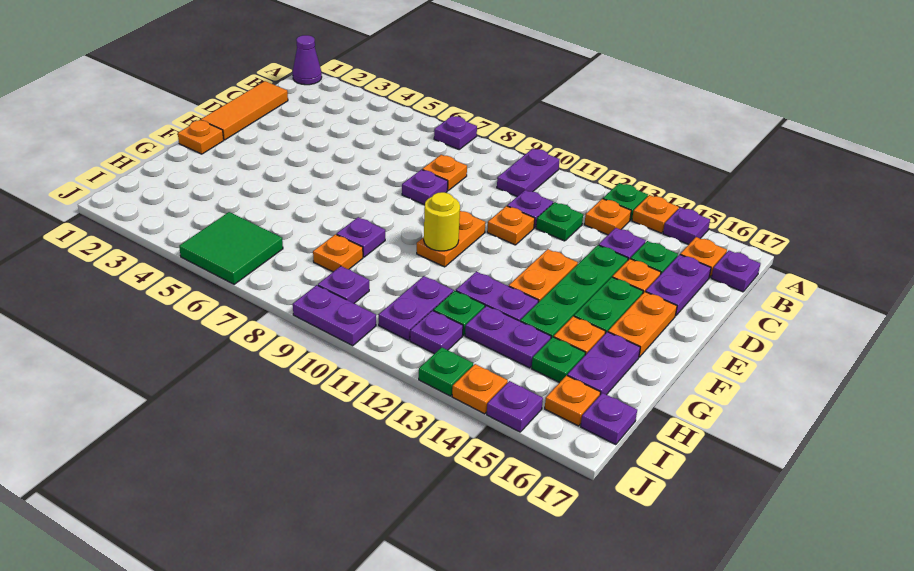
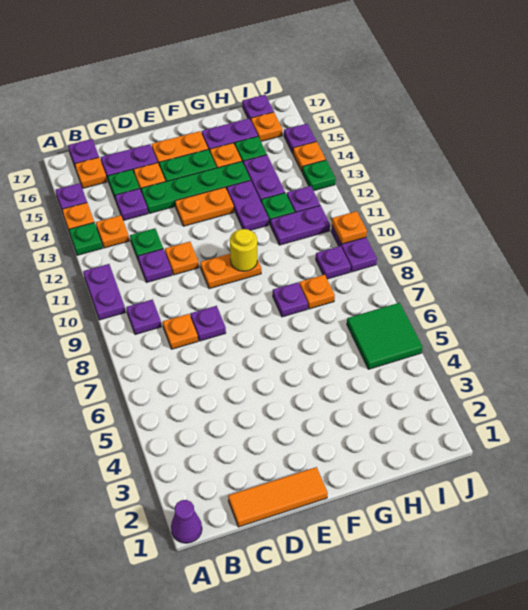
purple plate A7 level 1 -> purple plate B9 level 1
purple plate A10:B10 level 1 -> purple plate A10:A11 level 1
orange plate F1 level 1 -> orange plate J10 level 2

